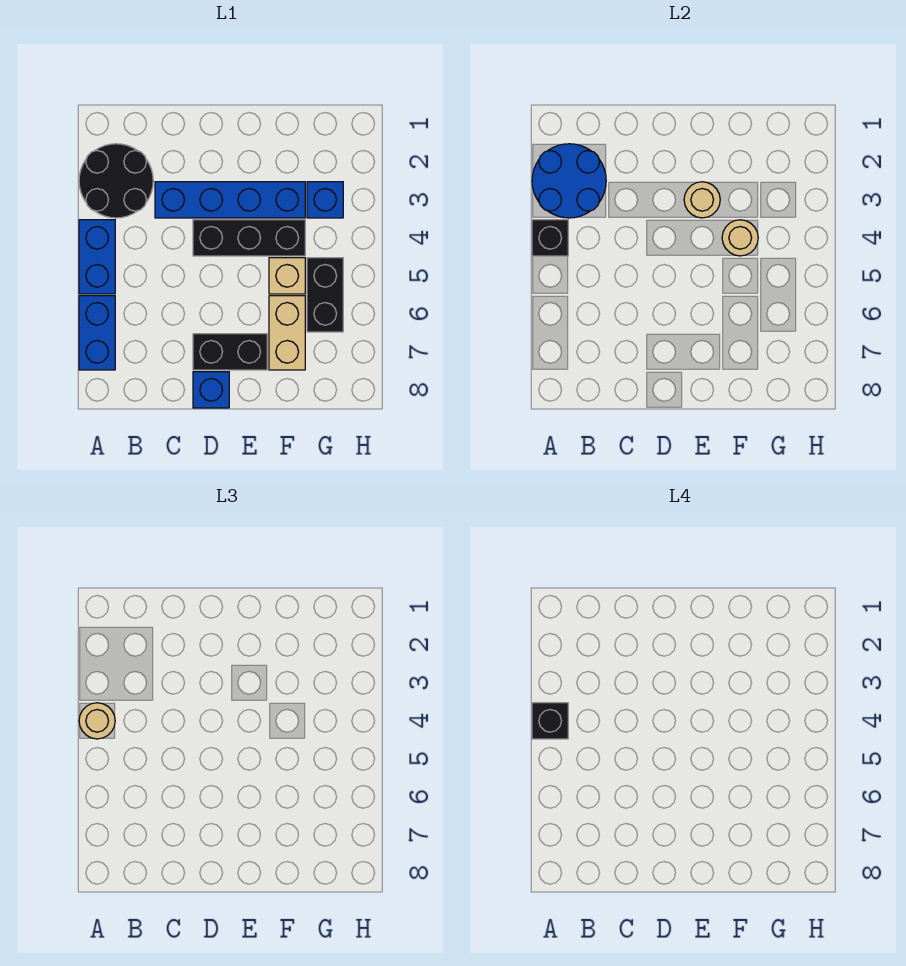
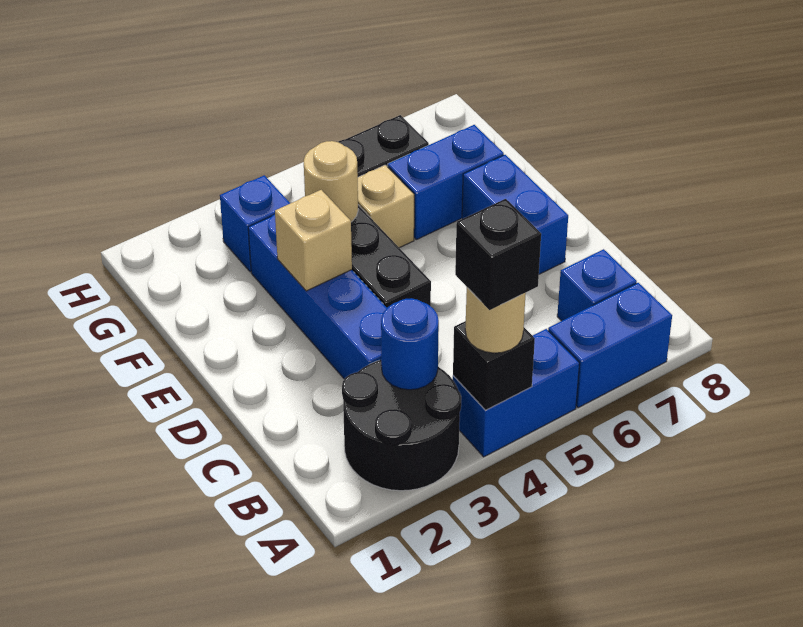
blue round brick A2:B3 level 2 -> blue round brick B3 level 2
black brick D7:E7 level 1 -> blue brick D7:E7 level 1
blue brick D8 level 1 -> blue brick B7 level 1
tan round brick E3 level 2 -> tan brick E3 level 2
tan brick F6:F7 level 1 -> blue brick F6:F7 level 1

